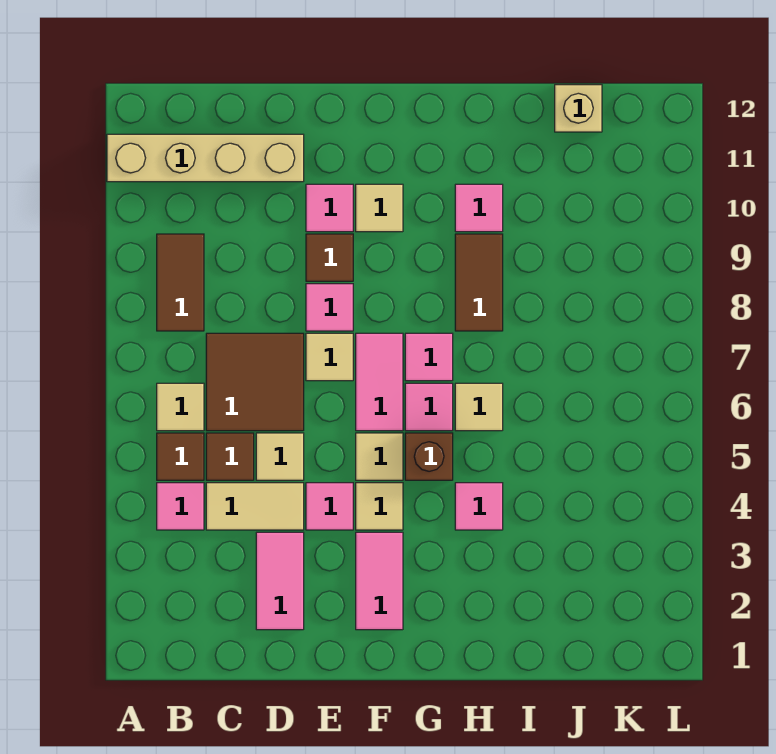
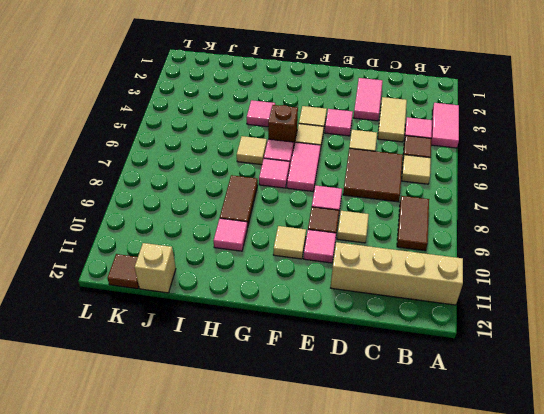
tan tile C4:D4 level 1 -> tan tile C3:C4 level 1
brown tile C5 level 1 -> brown tile K12 level 1
tan tile E7 level 1 -> tan tile D9 level 1
pink tile F2:F3 level 1 -> pink tile A3:A4 level 1

